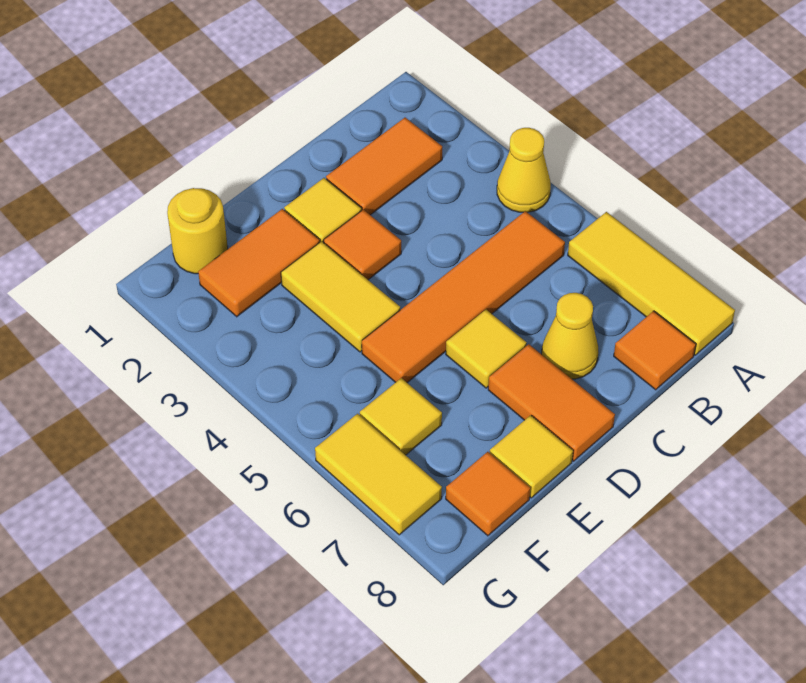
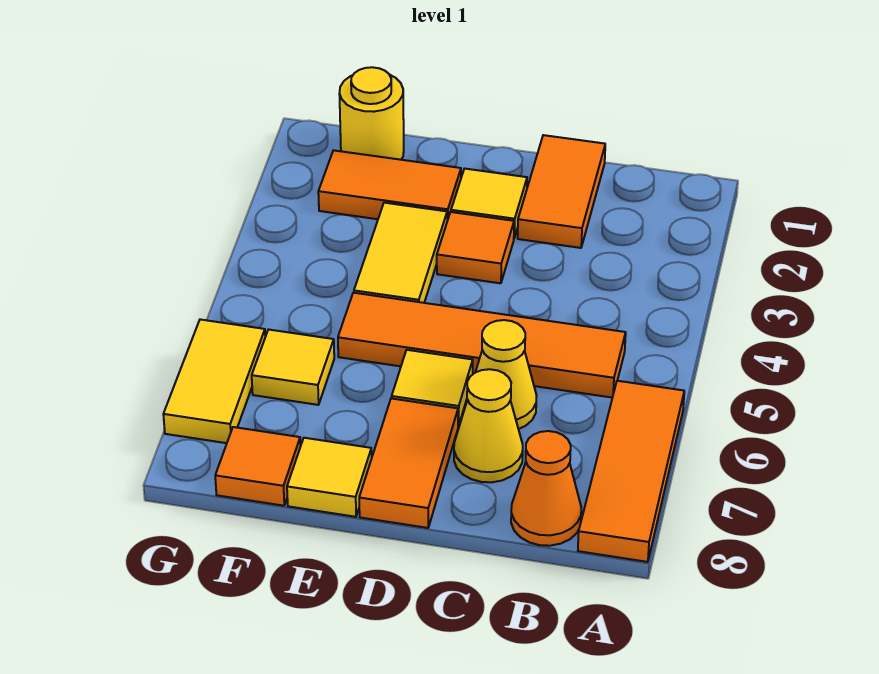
yellow cone A4 level 1 -> yellow cone C6 level 1
yellow tile A6:A8 level 1 -> orange tile A6:A8 level 1
orange tile B2:C2 level 1 -> orange tile C1:C2 level 1
orange tile B8 level 1 -> orange cone B8 level 1

